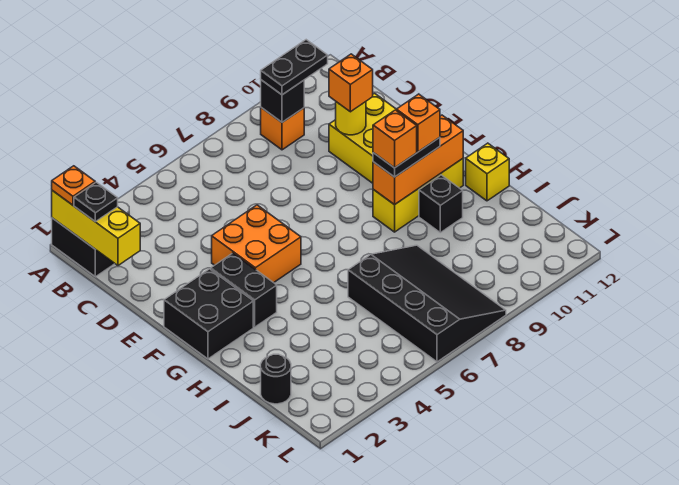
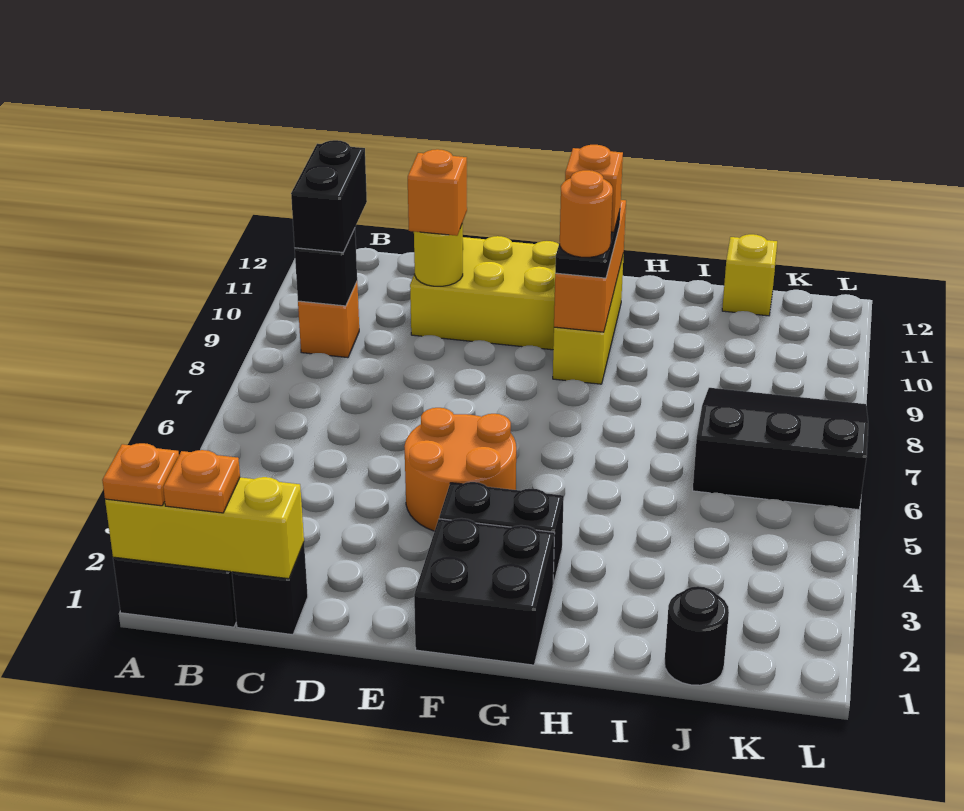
black plate B1 level 3 -> orange plate B1 level 3
black plate B9:B10 level 3 -> black brick B9:B10 level 3
orange brick E4:F5 level 1 -> orange round brick E4:F5 level 1
orange brick G9 level 4 -> orange round brick G9 level 4
black brick H10 level 1 -> black brick C1 level 1
yellow brick H12 level 1 -> yellow brick J12 level 1
black slope I6:L8 level 1 top 6 -> black slope J6:L8 level 1 top 6

